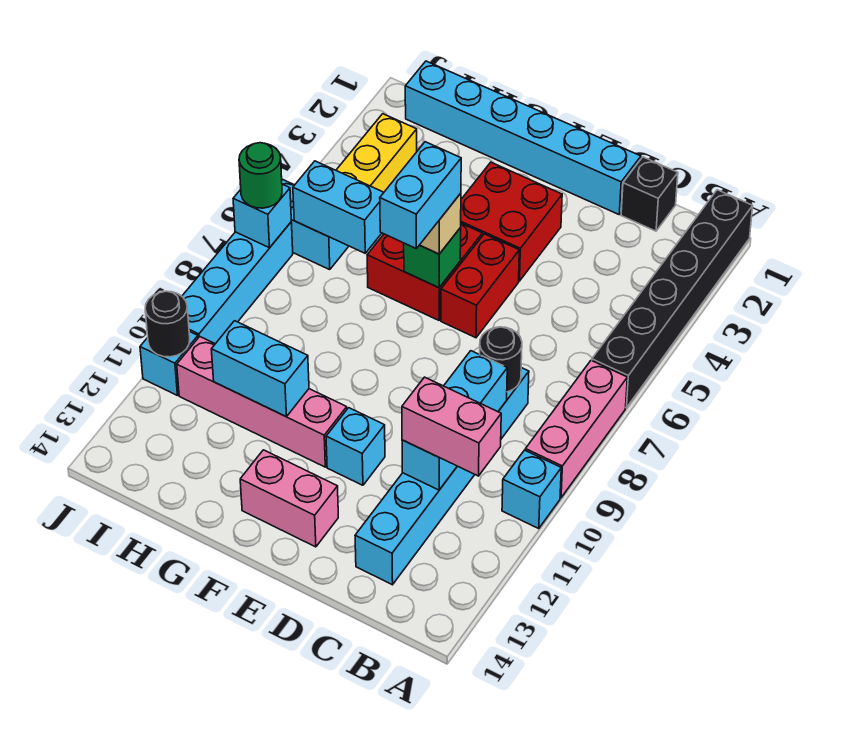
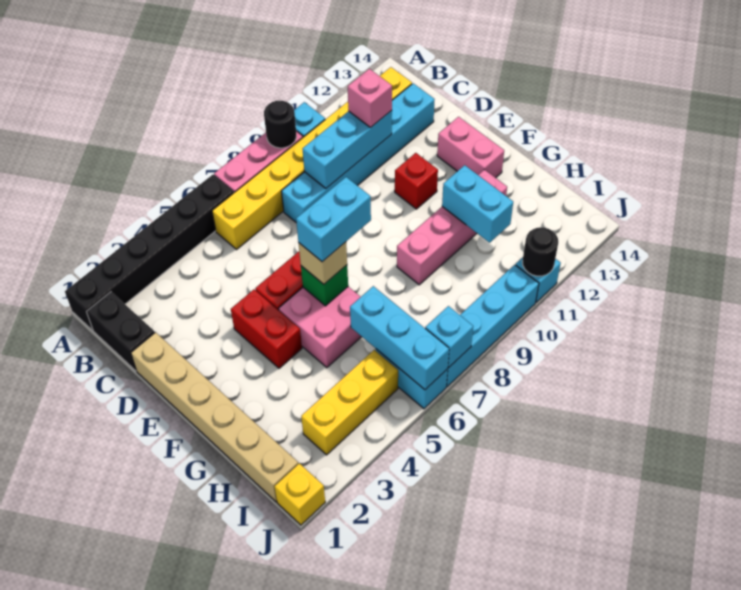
none -> yellow brick B6:B13 level 1
pink brick B11:C11 level 3 -> pink brick C11 level 3
black brick C1 level 1 -> black brick B1:C1 level 1
black round brick C8 level 2 -> black round brick A9 level 2
cyan brick D1:I1 level 1 -> tan brick D1:I1 level 1
red brick E3:F4 level 1 -> red brick E4:F4 level 1
cyan brick E11 level 1 -> red brick E11 level 1
red brick F5:G6 level 1 -> pink brick F5:G6 level 1
pink brick F11:I11 level 1 -> pink brick G9:G12 level 1
cyan brick H6:I6 level 2 -> cyan brick H6:J6 level 2
none -> yellow brick J1 level 1
green round brick J7 level 3 -> none

